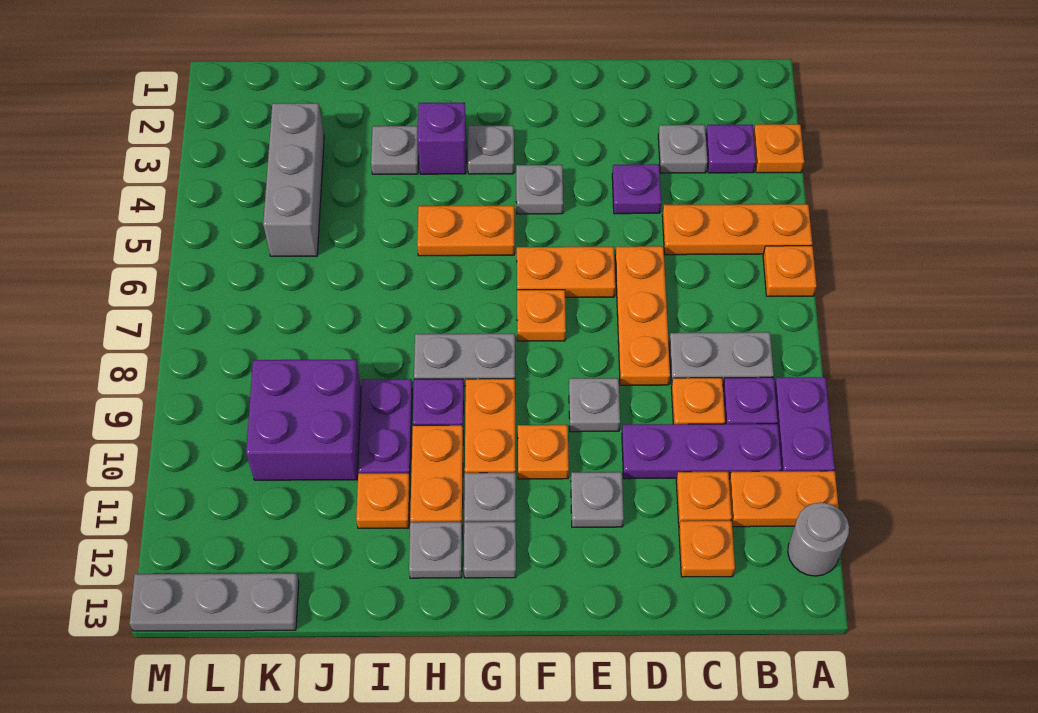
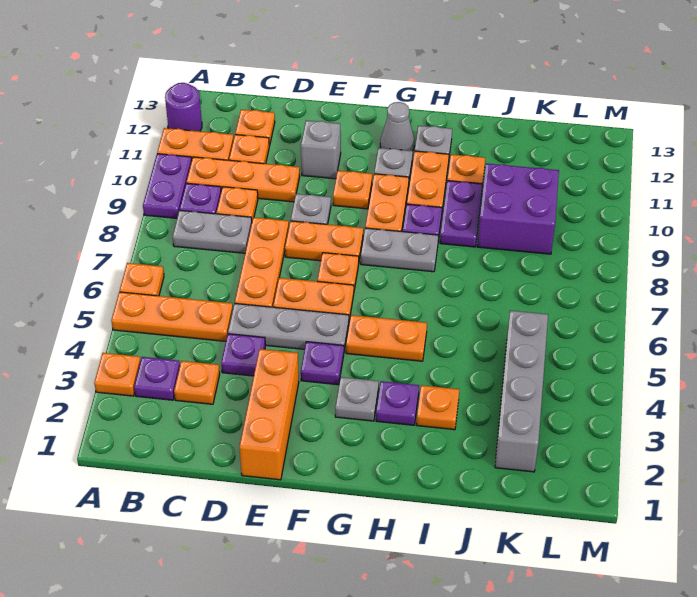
grey round brick A12 level 1 -> purple round brick A12 level 1
purple plate B10:D10 level 1 -> orange plate B10:D10 level 1
grey plate C3 level 1 -> orange plate C3 level 1
none -> orange brick E1:E3 level 1
none -> orange plate E8:F8 level 1
grey plate E11 level 1 -> grey brick E11 level 1
grey plate F4 level 1 -> purple plate F4 level 1
grey plate G12 level 1 -> grey cone G12 level 1
purple brick H3 level 1 -> purple plate H3 level 1
grey plate I3 level 1 -> orange plate I3 level 1
grey brick K3:K5 level 1 -> grey brick K2:K5 level 1
grey plate K13:M13 level 1 -> grey plate D5:F5 level 1

